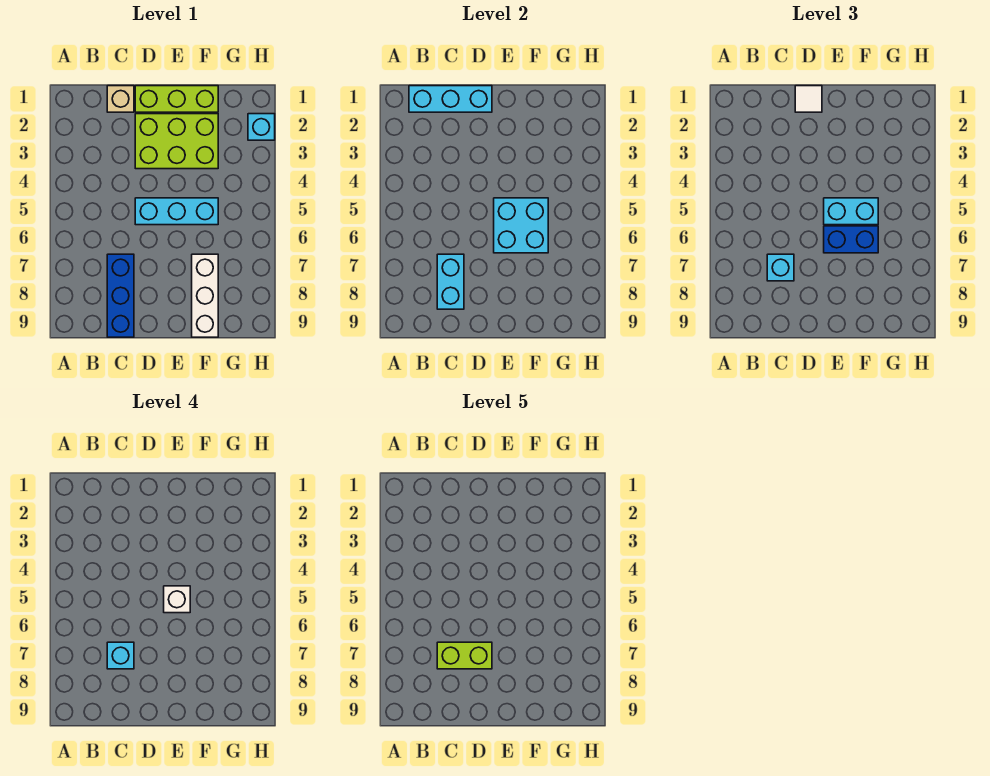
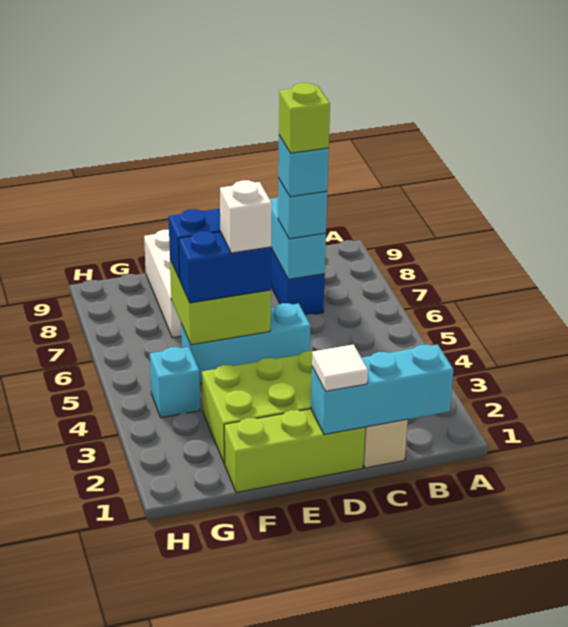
lime brick C7:D7 level 5 -> lime brick C7 level 5
cyan brick E5:F6 level 2 -> lime brick E5:F6 level 2
cyan brick E5:F5 level 3 -> blue brick E5:F5 level 3
cyan brick H2 level 1 -> cyan brick G4 level 1

